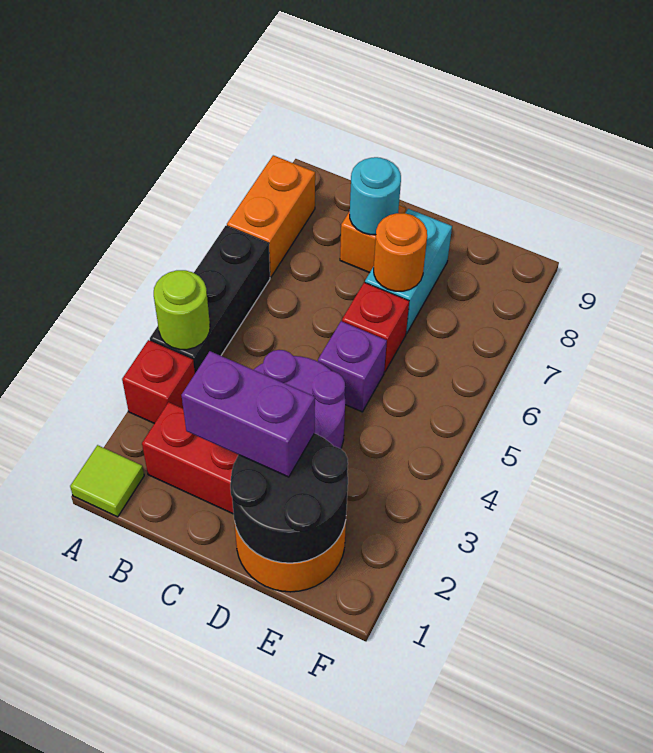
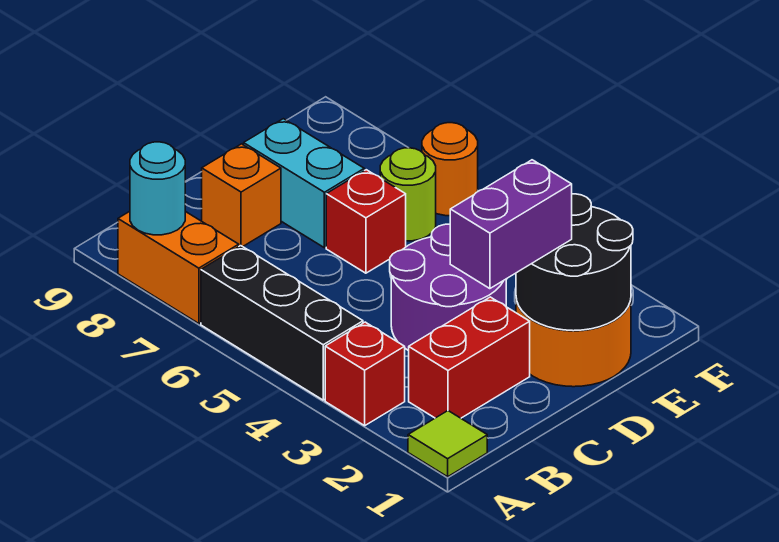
lime round brick A4 level 2 -> lime round brick E6 level 1
cyan round brick C8 level 2 -> cyan round brick A8 level 2
purple brick D5 level 1 -> none
orange round brick D7 level 2 -> orange round brick F6 level 1

